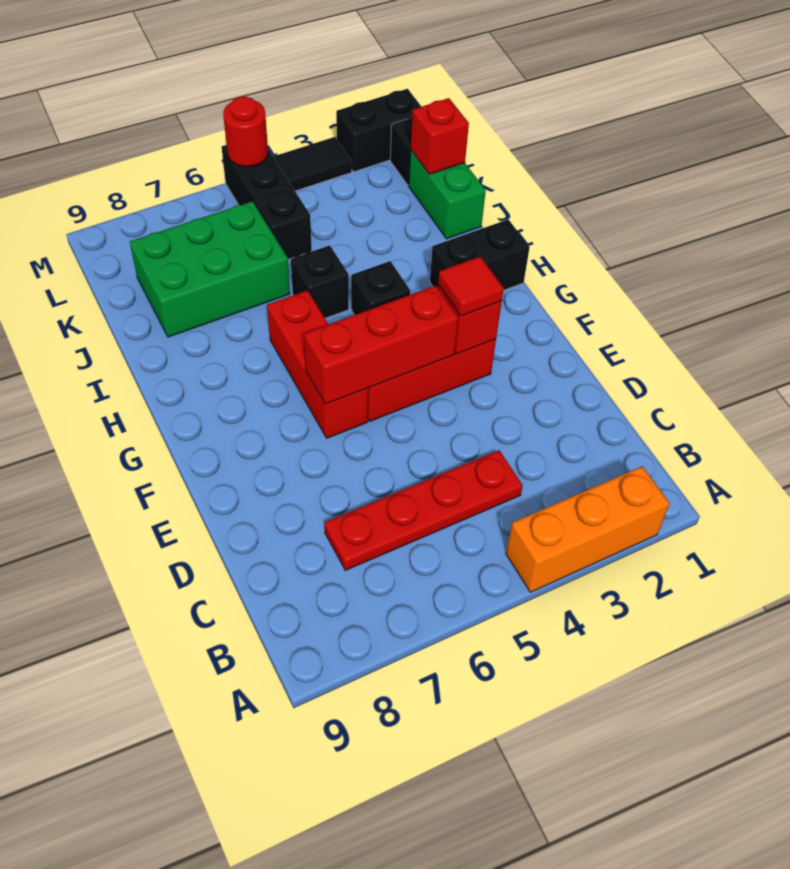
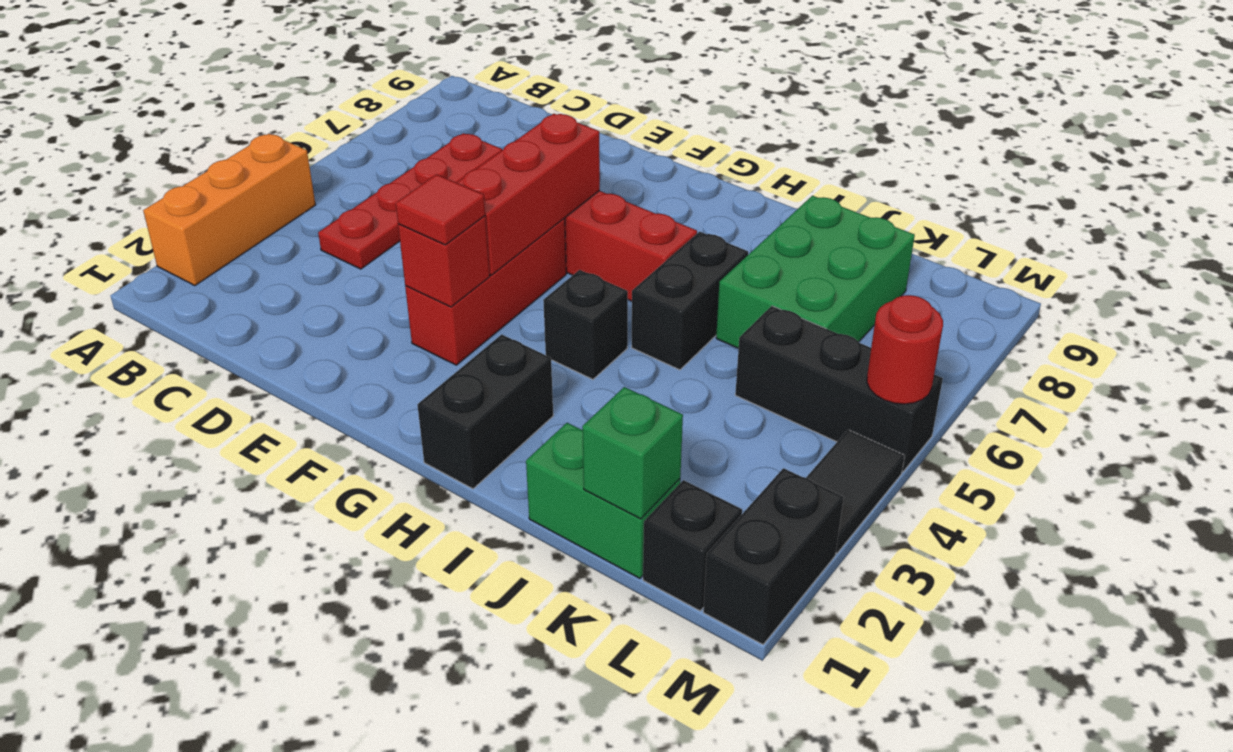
black brick I5 level 1 -> black brick I5:I6 level 1
red brick K1 level 2 -> green brick K1 level 2

